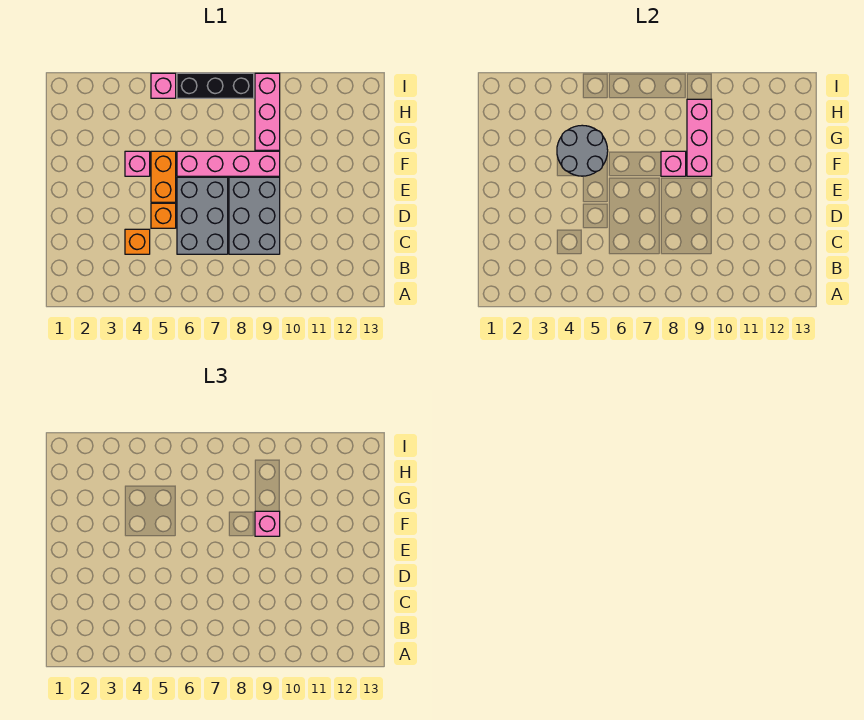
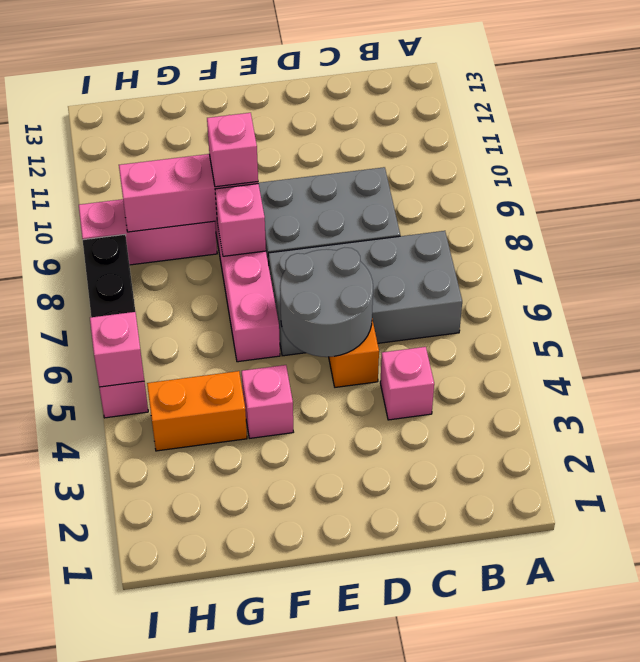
orange brick C4 level 1 -> pink brick C4 level 1
grey brick C6:E7 level 1 -> grey brick B6:E7 level 1
orange brick E5:F5 level 1 -> orange brick G4:H4 level 1
grey round brick F4:G5 level 2 -> grey round brick D5:E6 level 2
none -> pink brick I5 level 2

